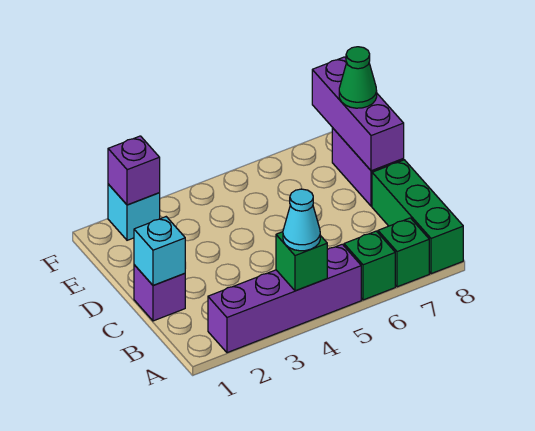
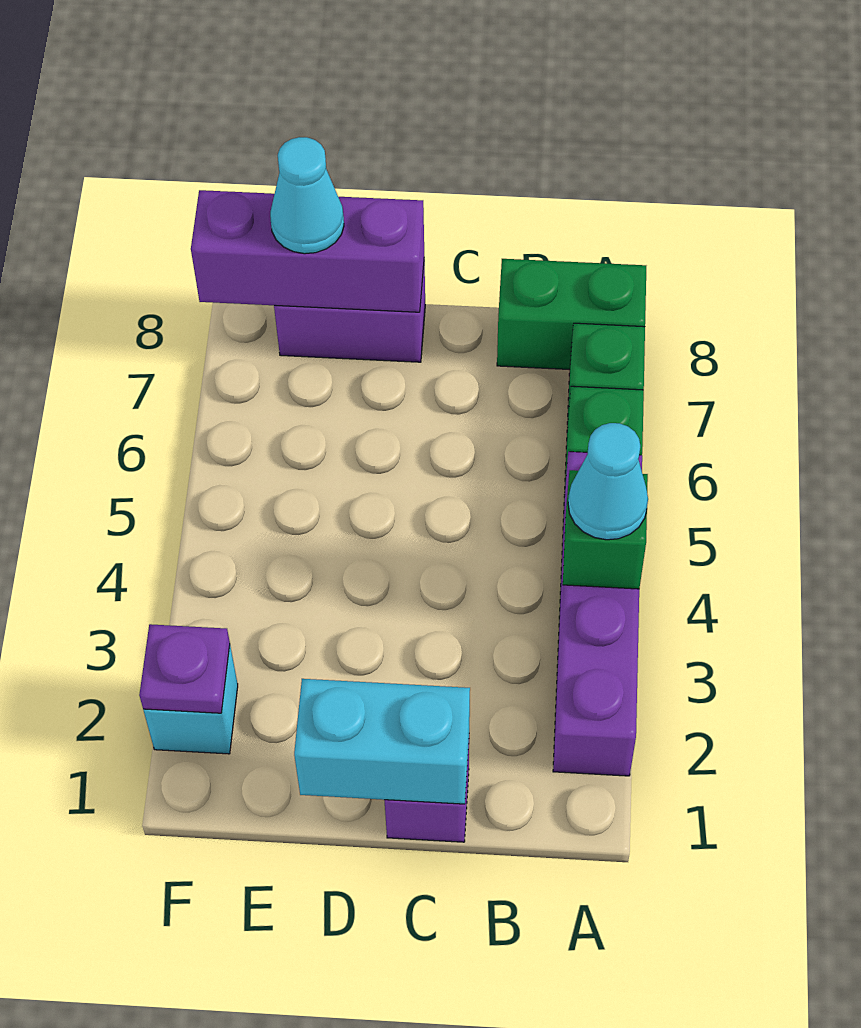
green brick A8:C8 level 1 -> green brick A8:B8 level 1
cyan brick C1 level 2 -> cyan brick C1:D1 level 2
green cone E8 level 3 -> cyan cone E8 level 3
purple brick F2 level 2 -> purple plate F2 level 2

